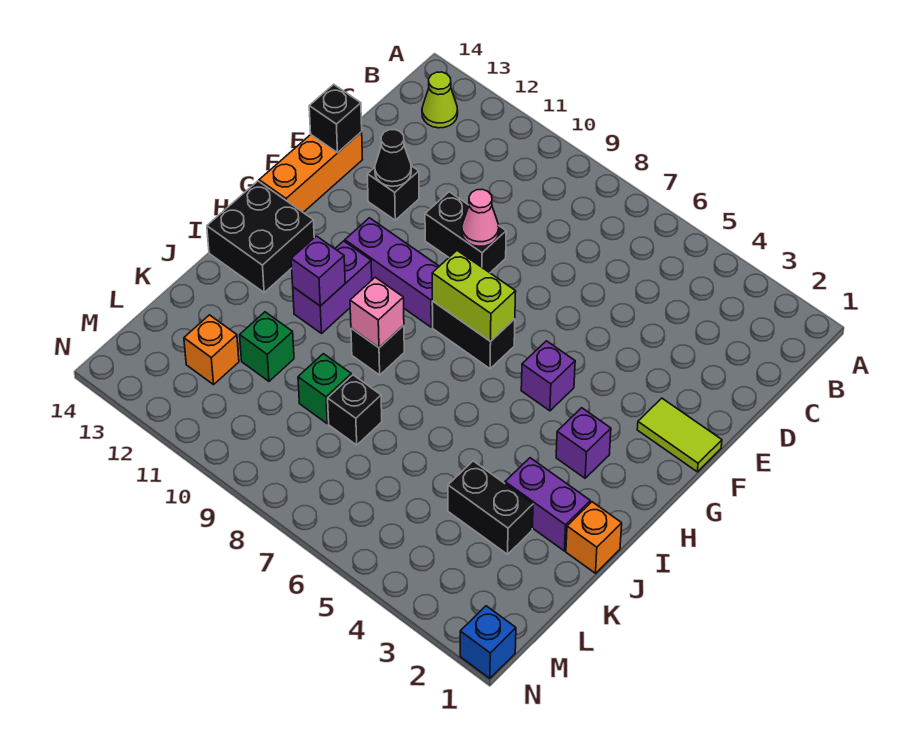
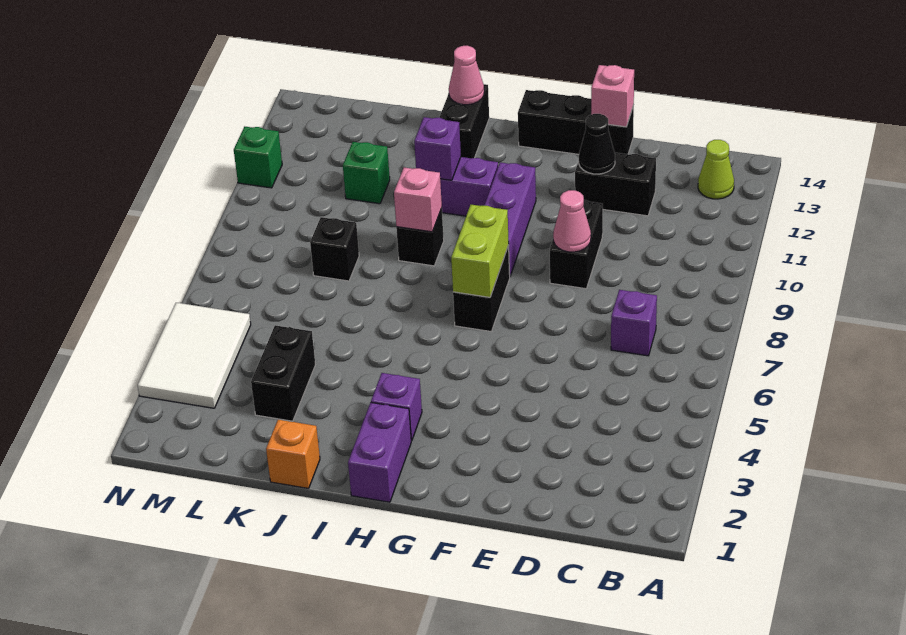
black brick E12 level 1 -> black brick D12:E12 level 1
orange brick E14:G14 level 1 -> black brick E14:G14 level 1
black brick E14 level 2 -> pink brick E14 level 2
lime tile F1:F2 level 1 -> none
purple brick G5 level 1 -> purple brick C7 level 1
black brick H13:I14 level 1 -> black brick I13:I14 level 1
none -> pink cone I14 level 2
purple brick J2:J3 level 1 -> purple brick H1:H2 level 1
green brick K9 level 1 -> green brick N11 level 1
orange brick L12 level 1 -> none
none -> white tile M3:N5 level 1
blue brick N1 level 1 -> none

